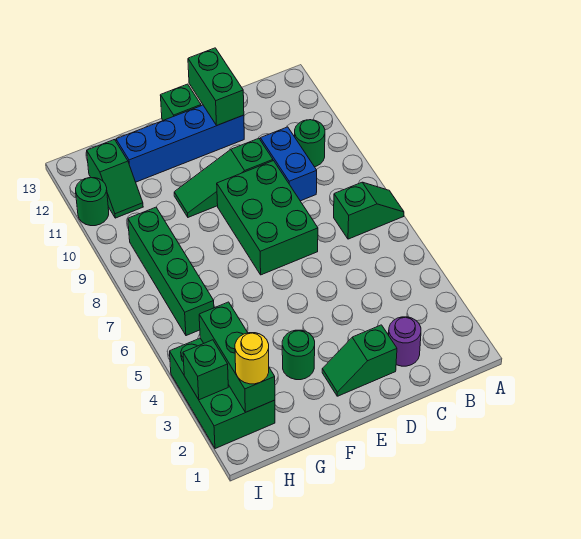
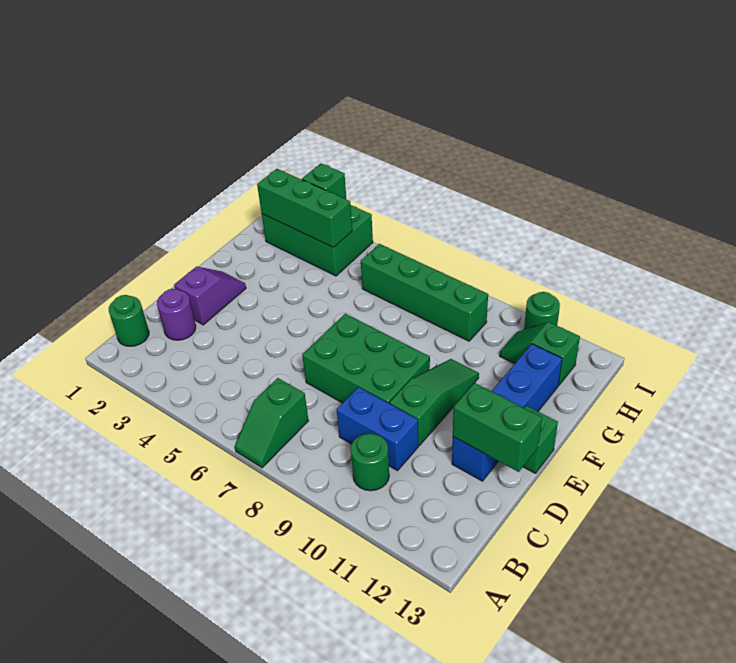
green slope D2:E2 level 1 top D -> purple slope D2:E2 level 1 top D
green round brick F3 level 1 -> green round brick B1 level 1
yellow round brick H2 level 3 -> none

